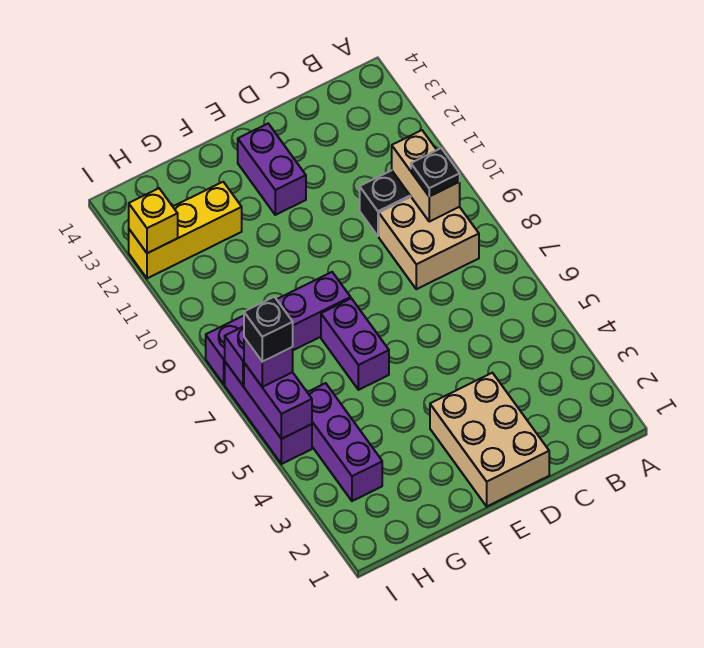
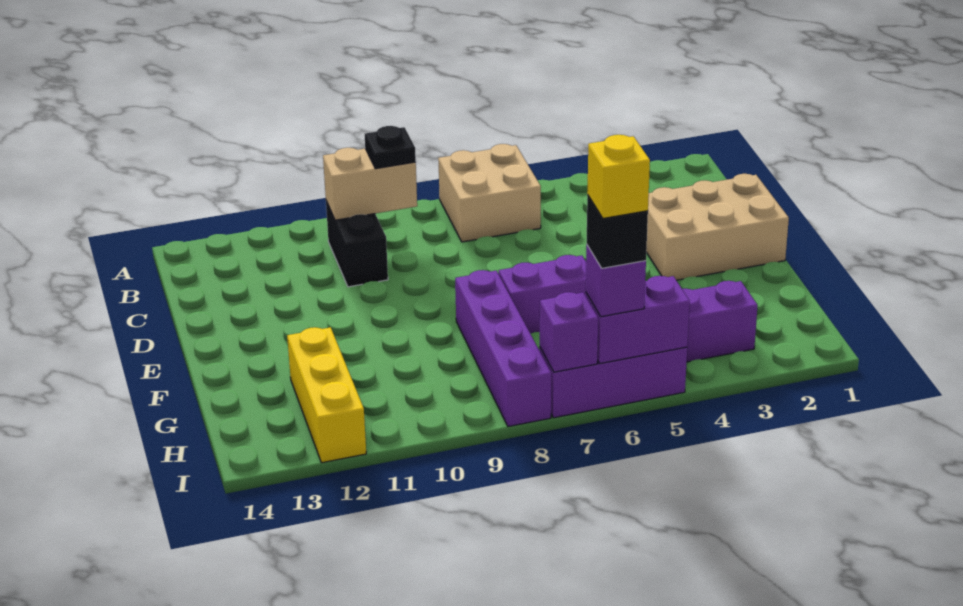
tan brick B8:C9 level 1 -> tan brick A6:B7 level 1
purple brick E12:E13 level 1 -> none
yellow brick I12 level 2 -> yellow brick I6 level 5

